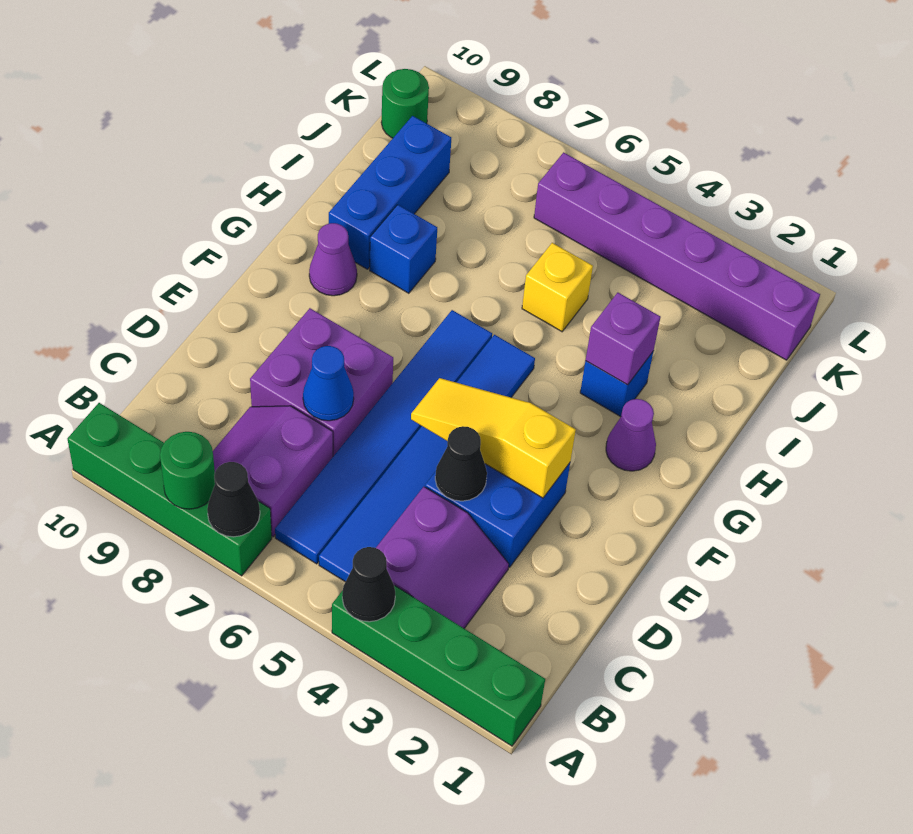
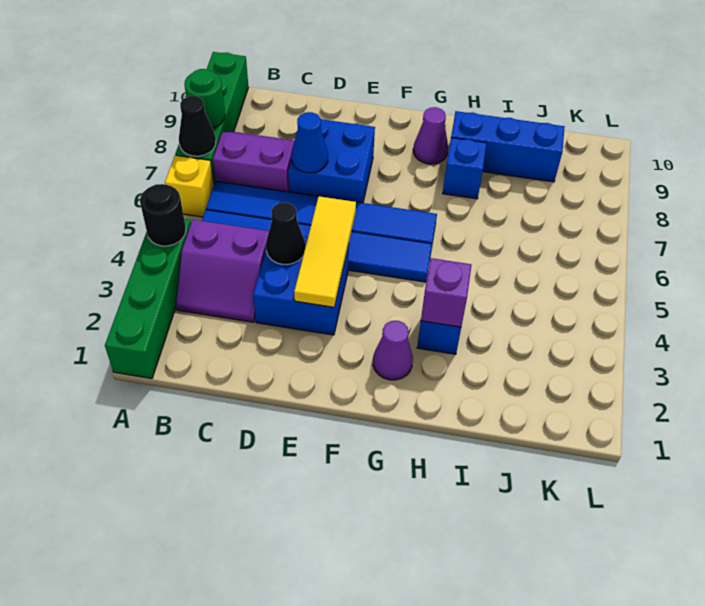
black cone A4 level 2 -> black round brick A4 level 2
purple brick D7:E8 level 1 -> blue brick D7:E8 level 1
yellow slope E3:E5 level 2 top 3 -> yellow tile E3:E5 level 2
yellow brick I5 level 1 -> yellow brick A6 level 1
purple brick K1:K6 level 1 -> none
green round brick K10 level 1 -> none

